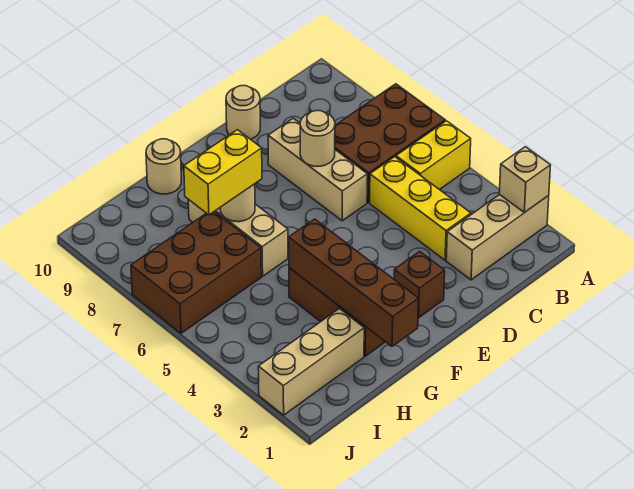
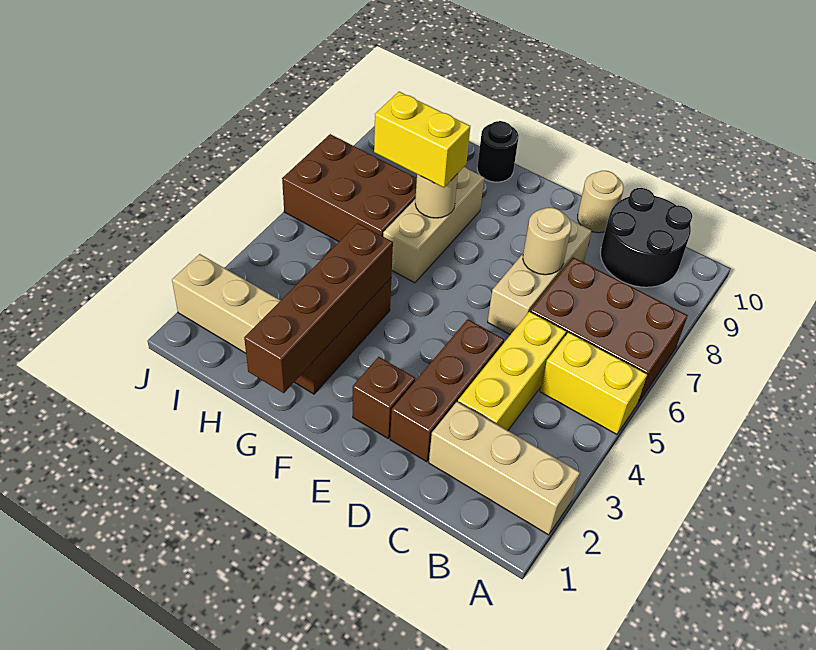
tan brick A2 level 2 -> none
none -> black round brick B9:C10 level 1
none -> brown brick D2:D4 level 1
tan round brick G10 level 1 -> black round brick G10 level 1

